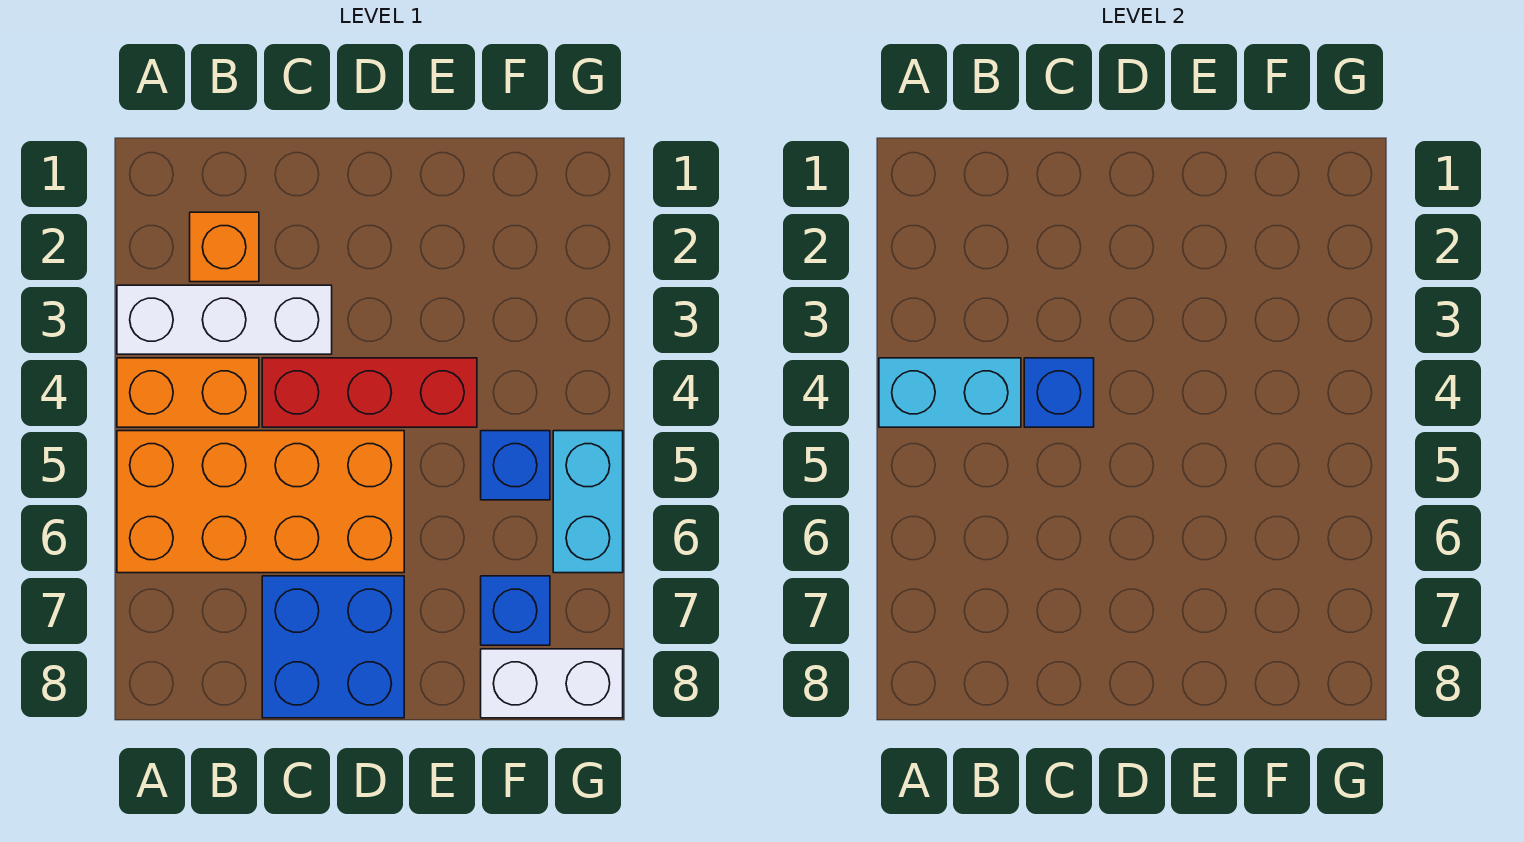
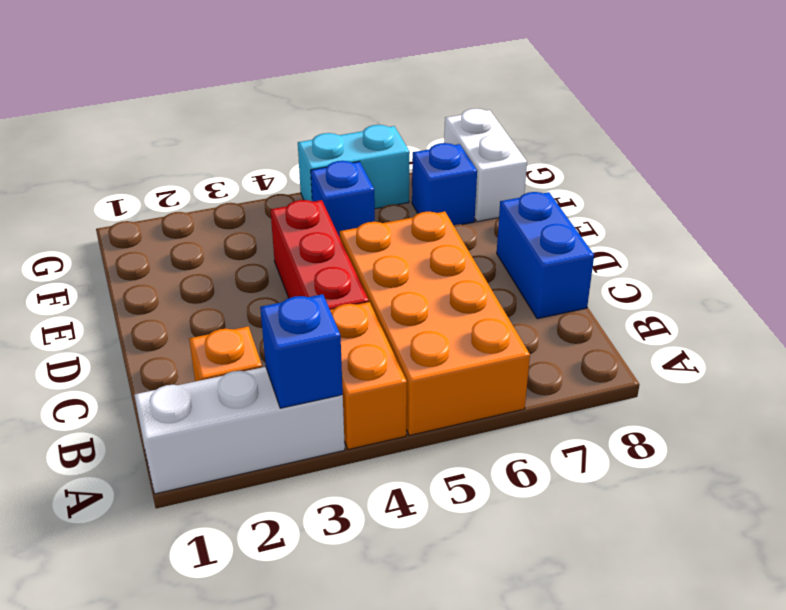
white brick A3:C3 level 1 -> white brick A1:A3 level 1
cyan brick A4:B4 level 2 -> none
blue brick C4 level 2 -> blue brick A3 level 2
blue brick C7:D8 level 1 -> blue brick C8:D8 level 1

